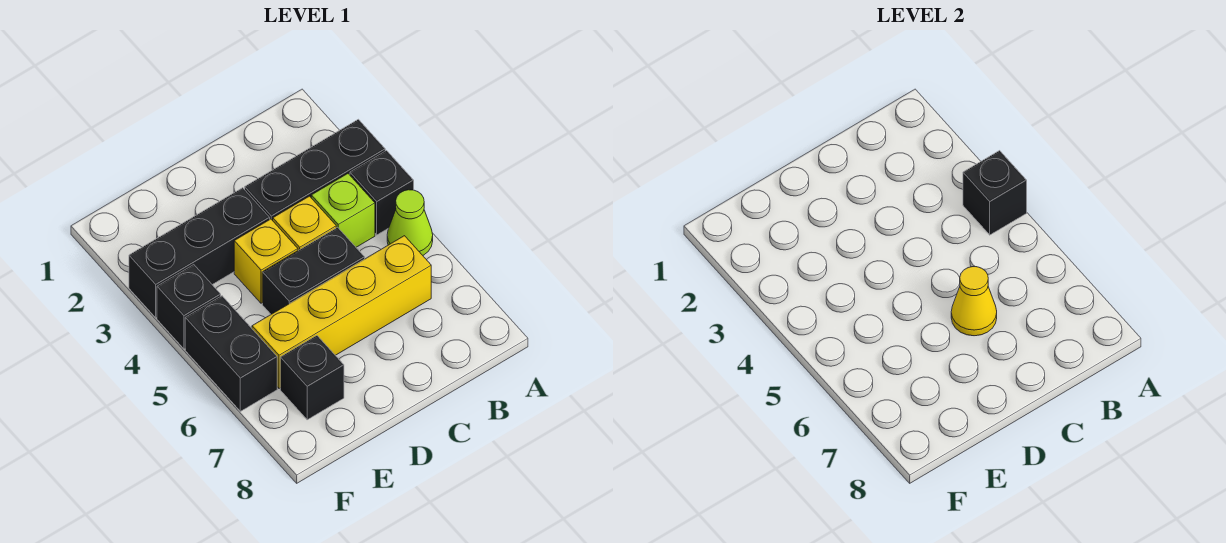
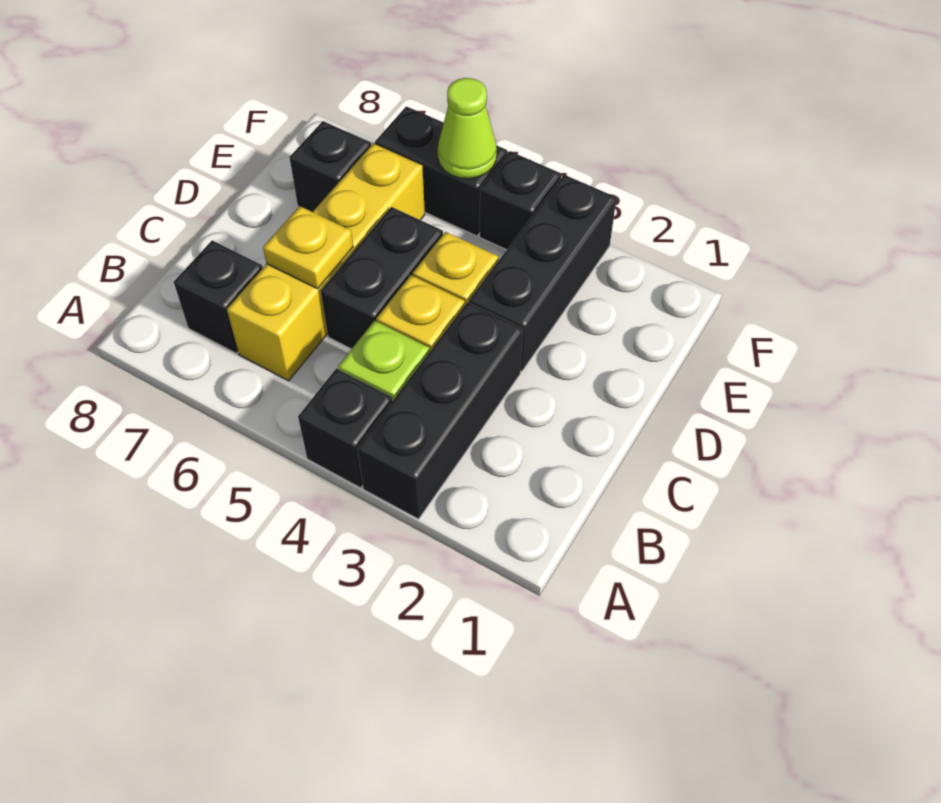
black brick A4 level 2 -> black brick B7 level 1
lime cone A5 level 1 -> lime cone F5 level 2
yellow cone C6 level 2 -> yellow plate C6 level 2

